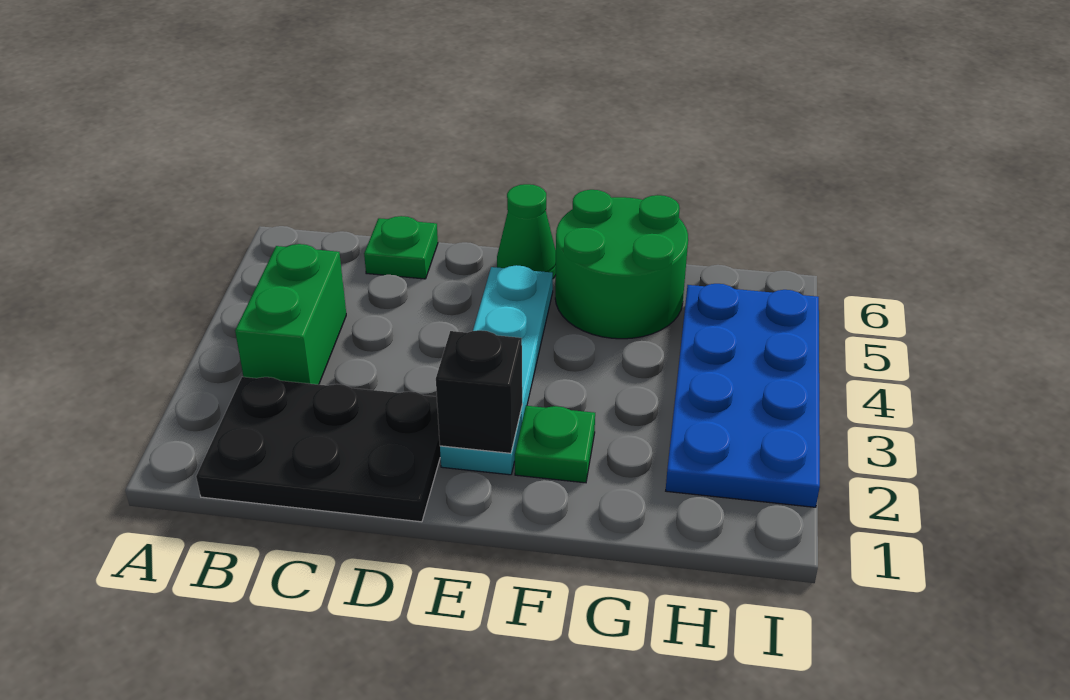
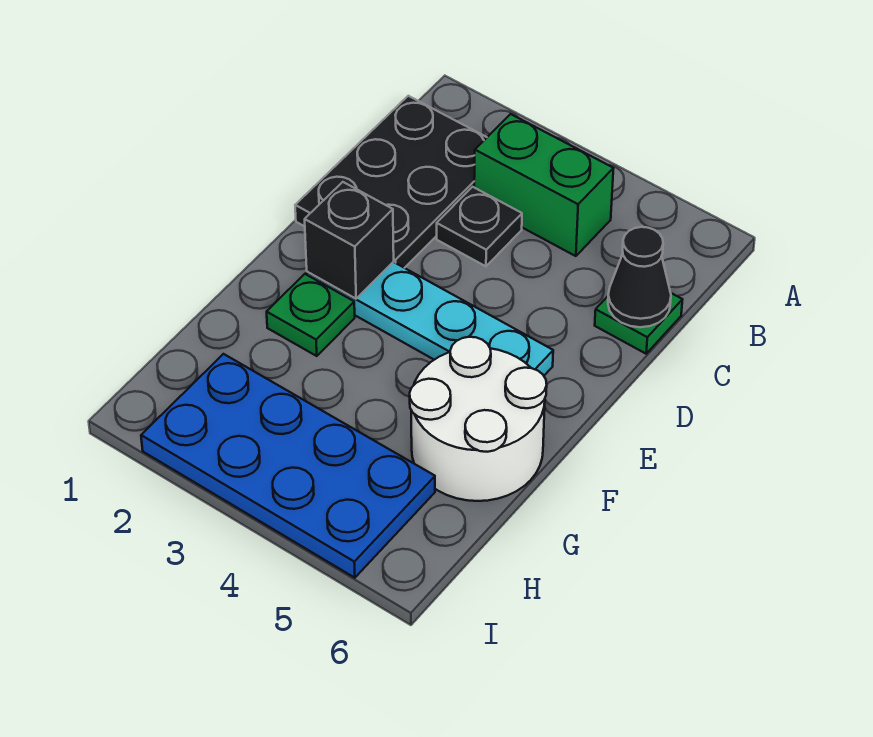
none -> black plate C3 level 1
none -> black cone C6 level 2
green cone E6 level 1 -> none
green round brick F5:G6 level 1 -> white round brick F5:G6 level 1

